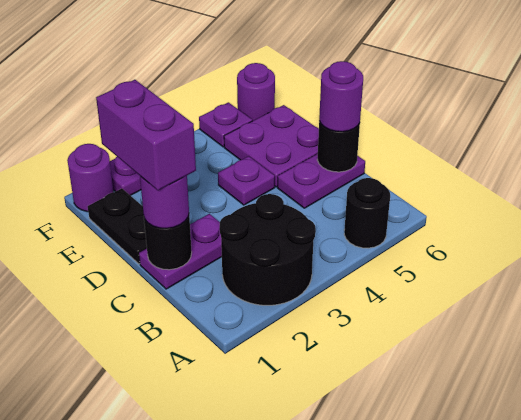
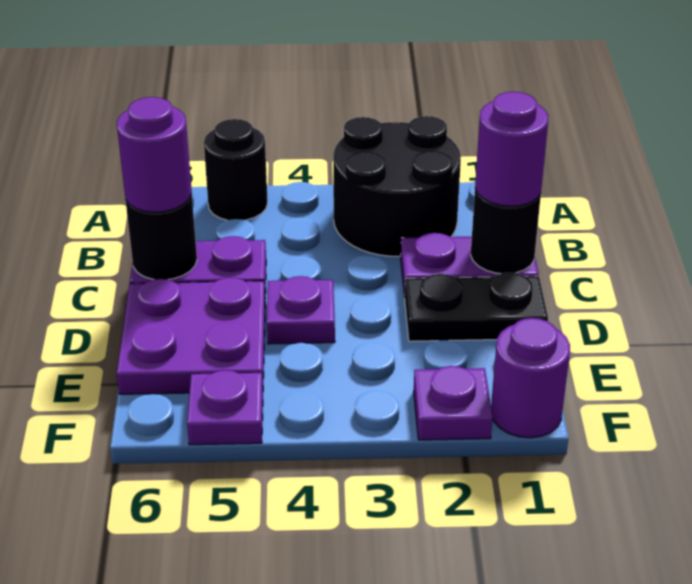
purple brick C1:D1 level 4 -> none
black plate D1:E1 level 1 -> black plate D1:D2 level 1
purple round brick F6 level 1 -> none

